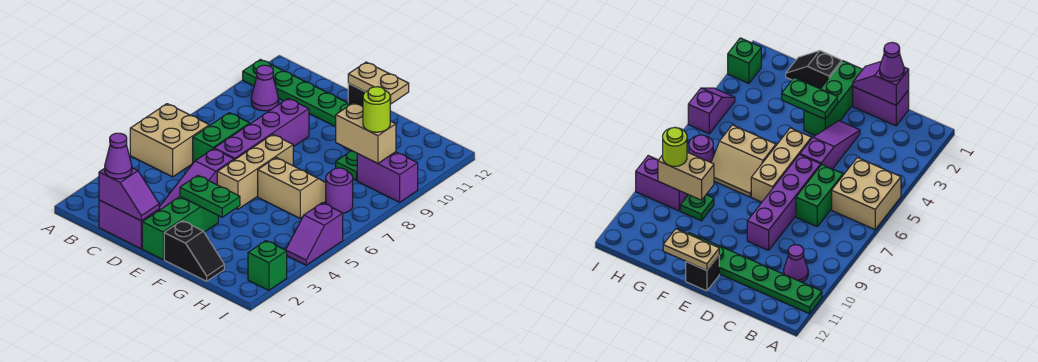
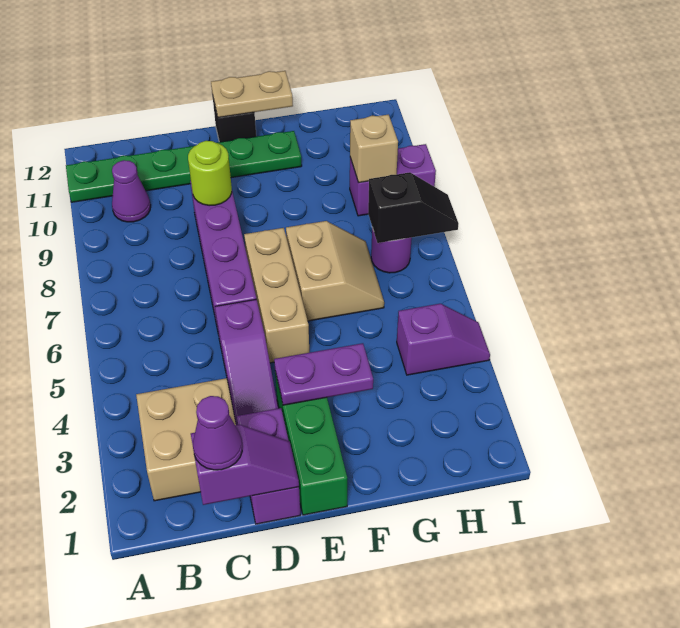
tan brick A5:B6 level 1 -> tan brick B2:C3 level 1
purple brick C1:D1 level 1 -> purple brick D1:D2 level 1
green brick C6:C7 level 1 -> none
green plate E3:F3 level 2 -> purple plate E3:F3 level 2
black slope F1:G1 level 1 top F -> black slope H7:I7 level 2 top H
tan slope F6:G7 level 1 top 6 -> tan slope F6:G7 level 1 top F
green plate G9 level 1 -> none
tan brick G9:H9 level 2 -> tan brick H9 level 2
lime round brick H9 level 3 -> lime round brick D9 level 2
green brick I2 level 1 -> none
purple slope I4:I5 level 1 top 5 -> purple slope H4:I4 level 1 top H

